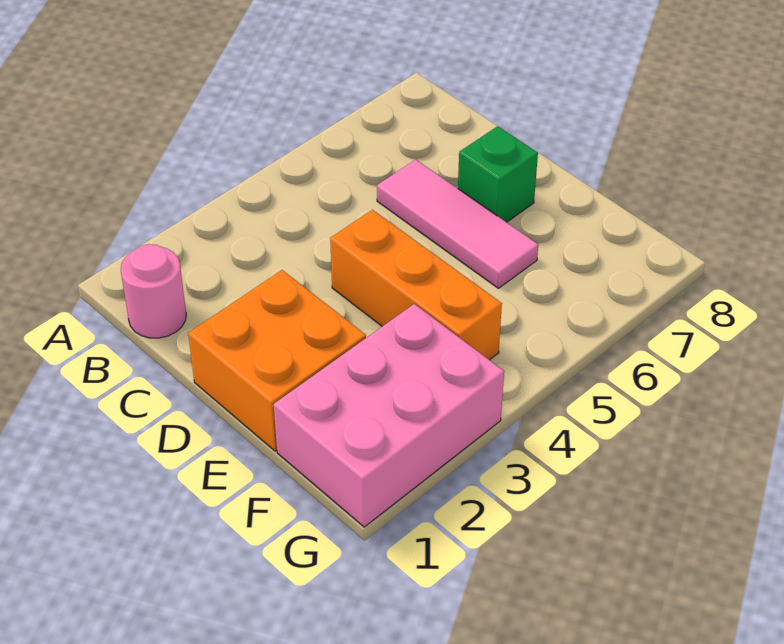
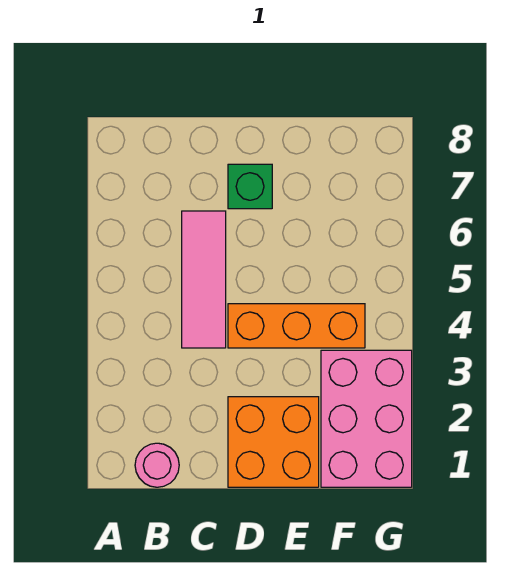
pink tile C6:E6 level 1 -> pink tile C4:C6 level 1

